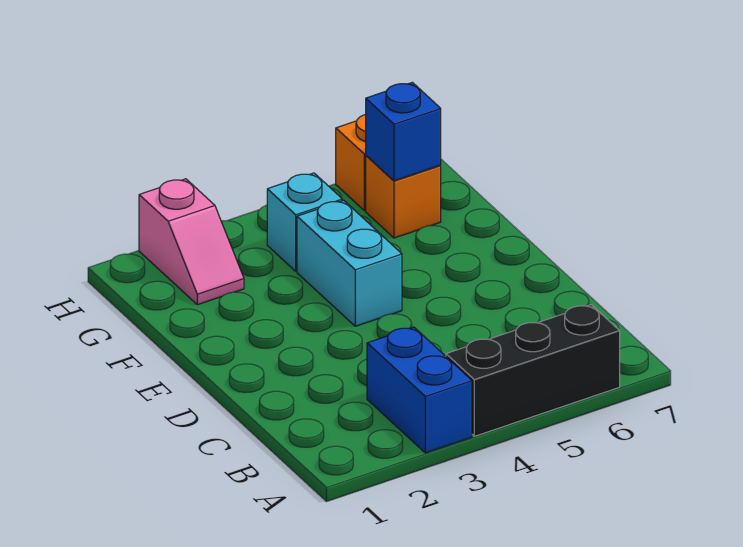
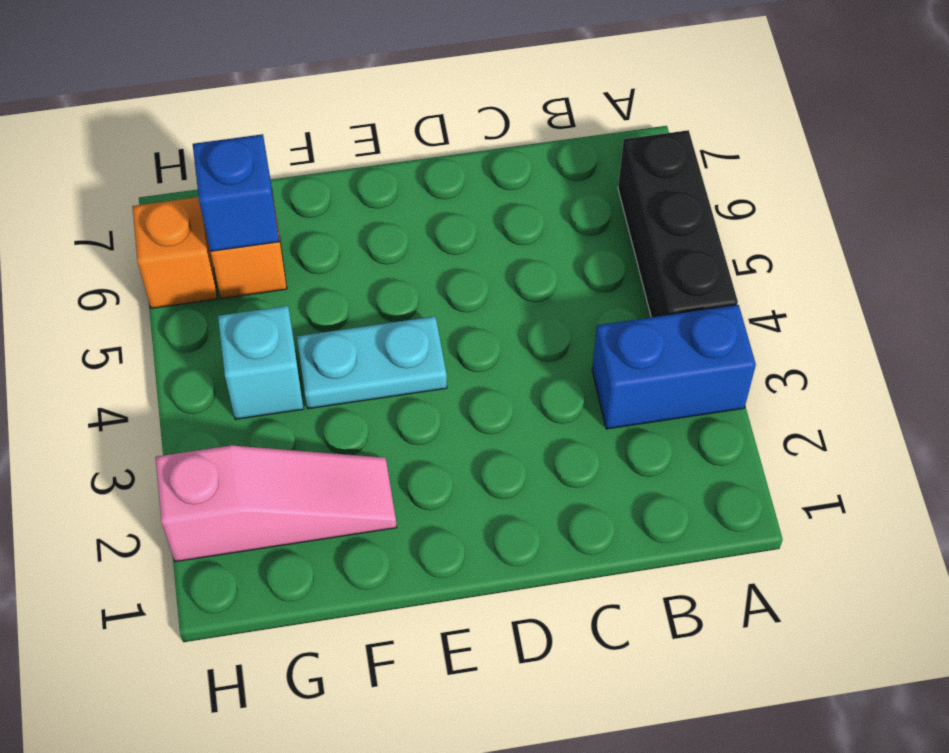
cyan brick E4:F4 level 1 -> cyan plate E4:F4 level 1
pink slope G2:H2 level 1 top H -> pink slope F2:H2 level 1 top H

